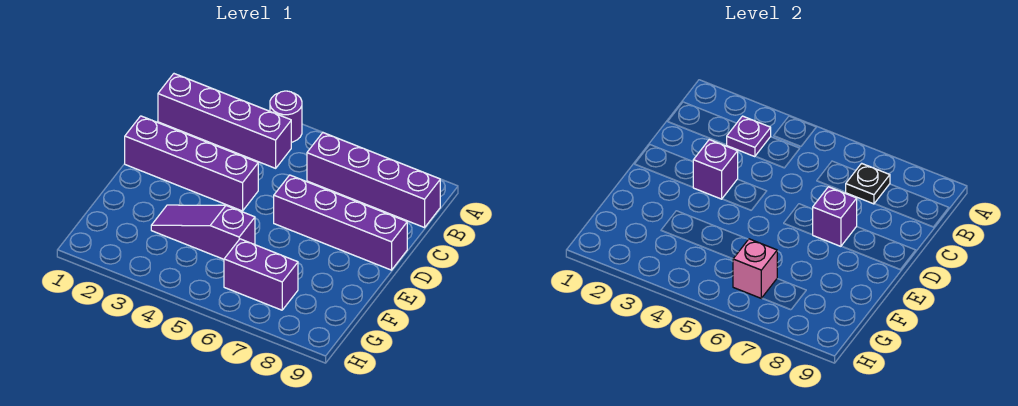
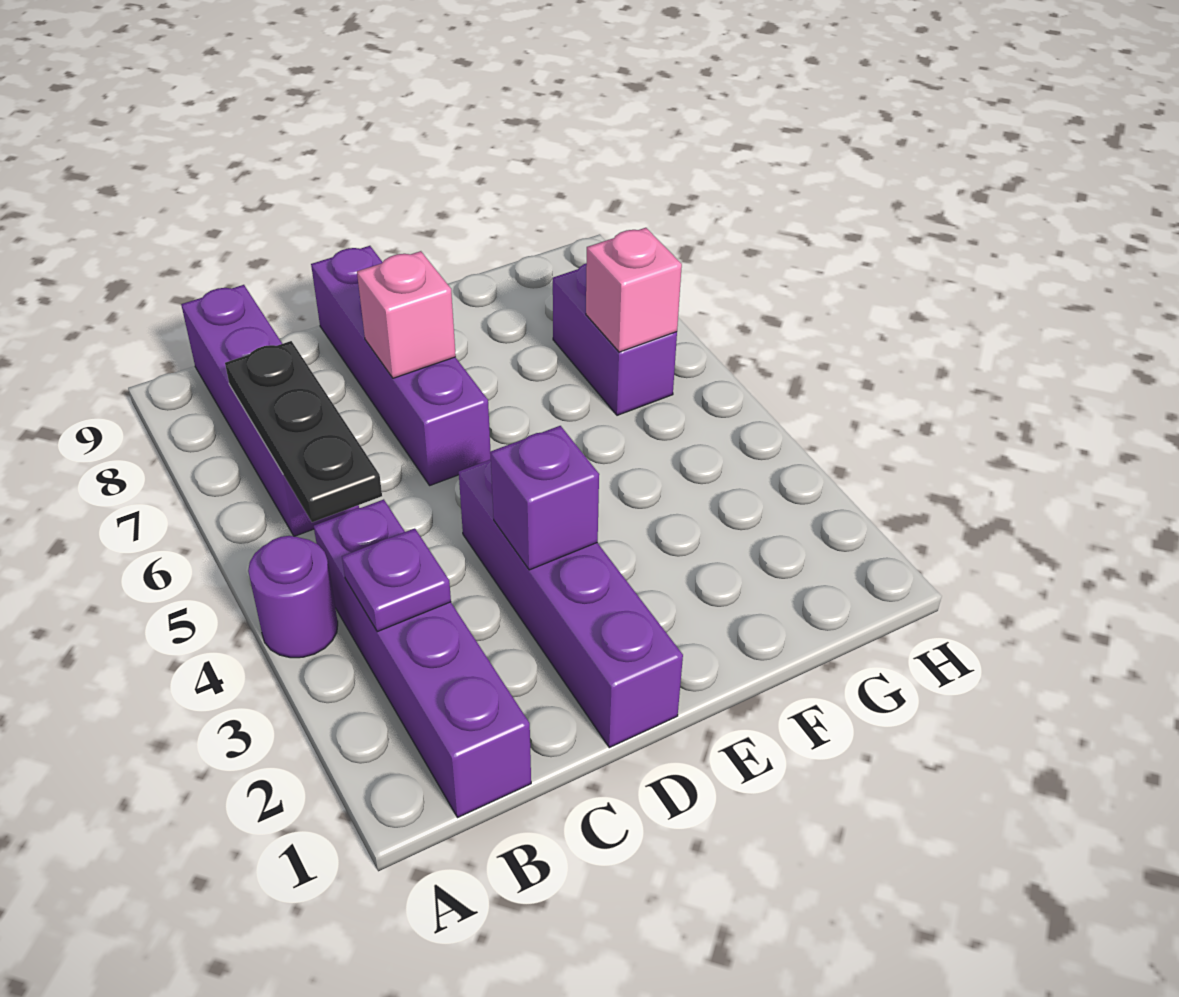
black plate B7 level 2 -> black plate B5:B7 level 2
purple brick D7 level 2 -> pink brick D7 level 2
purple slope F3:F5 level 1 top 5 -> none

